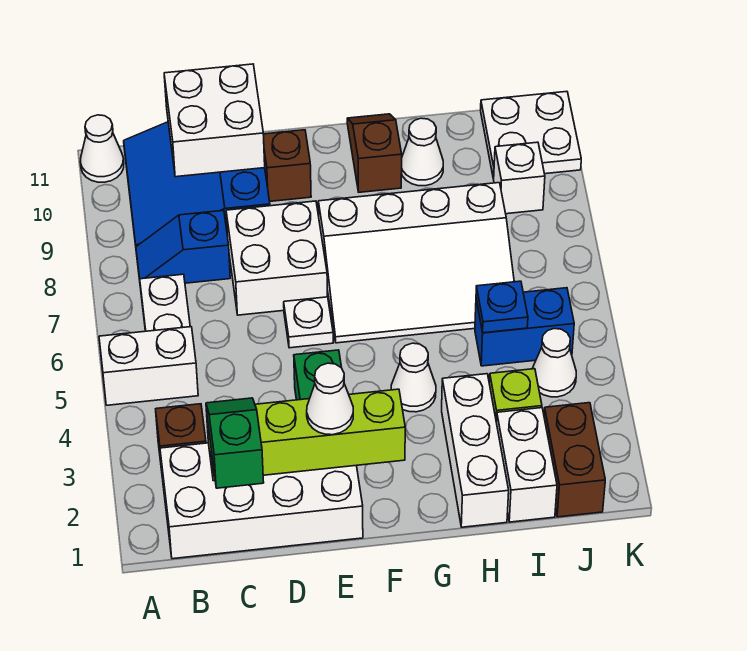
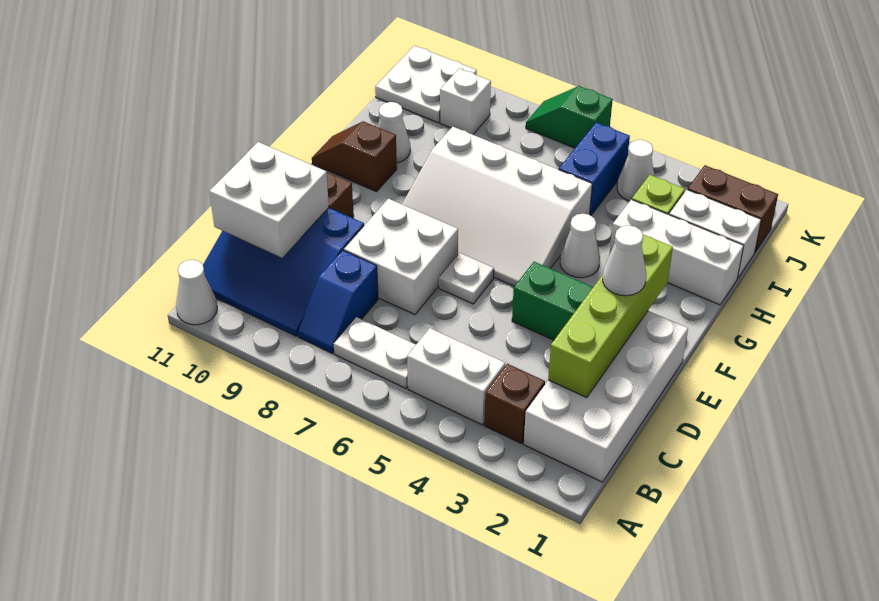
white brick A5:B5 level 1 -> white brick B4:B5 level 1
green slope C1:C2 level 3 top 1 -> green slope K6:K7 level 1 top 6
white slope F6:I8 level 1 top 8 -> white slope F5:H8 level 1 top H
blue plate I5 level 2 -> none

